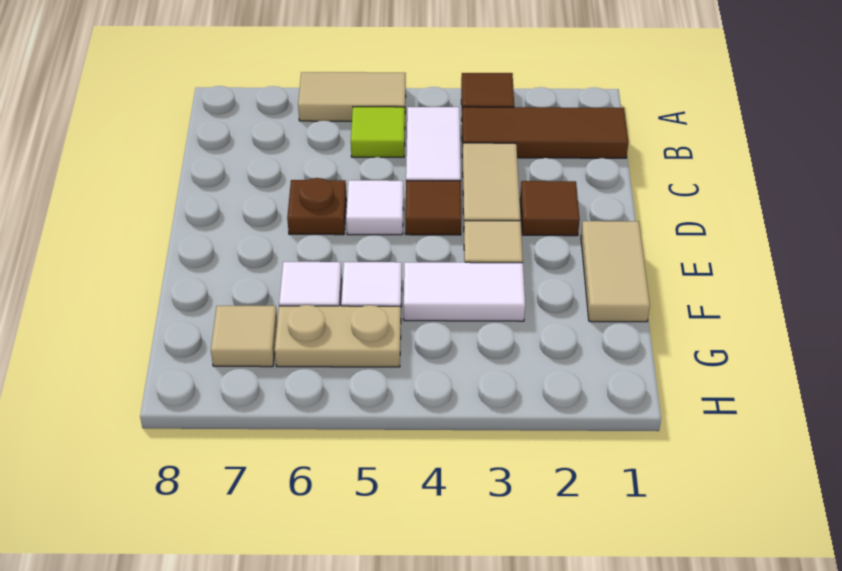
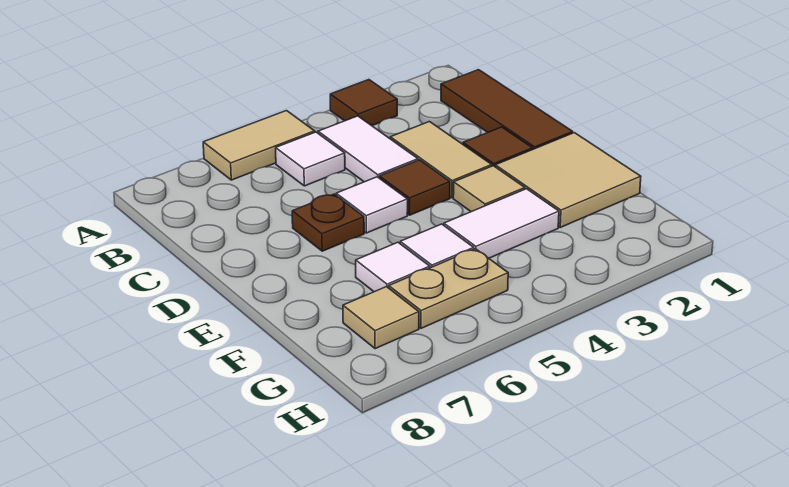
brown tile B1:B3 level 1 -> brown tile B1:D1 level 1
lime tile B5 level 1 -> white tile B5 level 1
tan tile E1:F1 level 1 -> tan tile E1:F2 level 1

